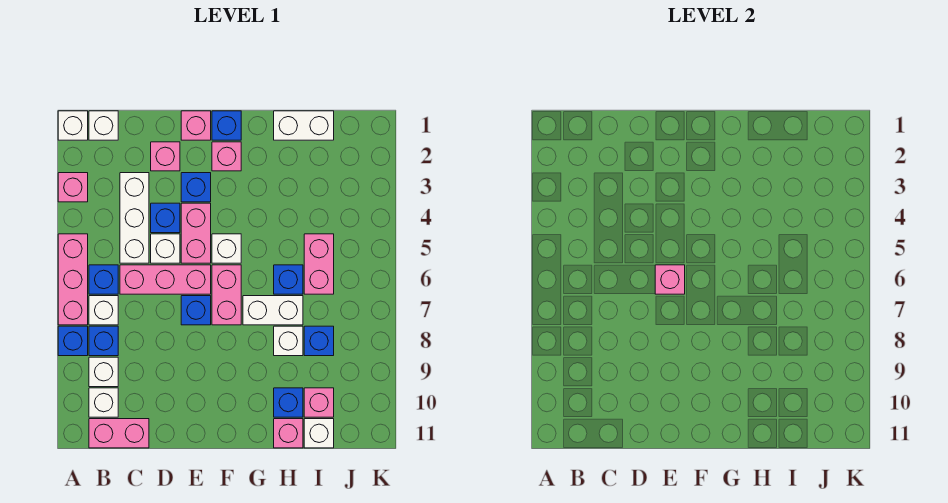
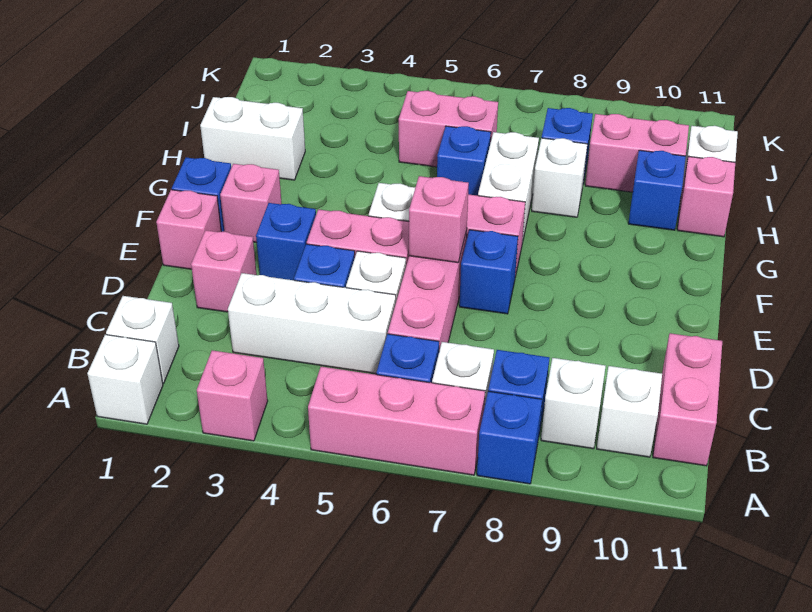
white brick H1:I1 level 1 -> white brick H1:H2 level 1
pink brick I10 level 1 -> pink brick I9:I10 level 1

